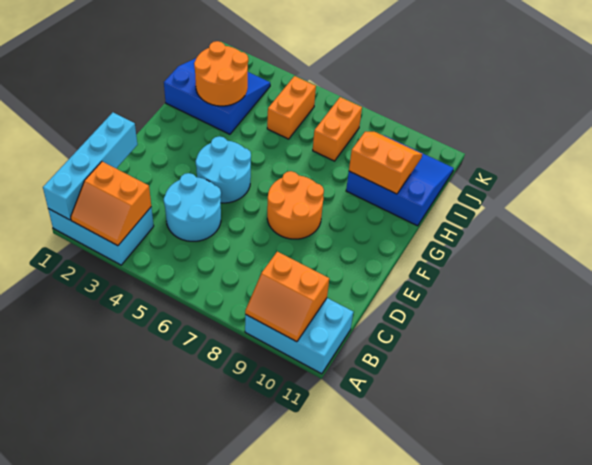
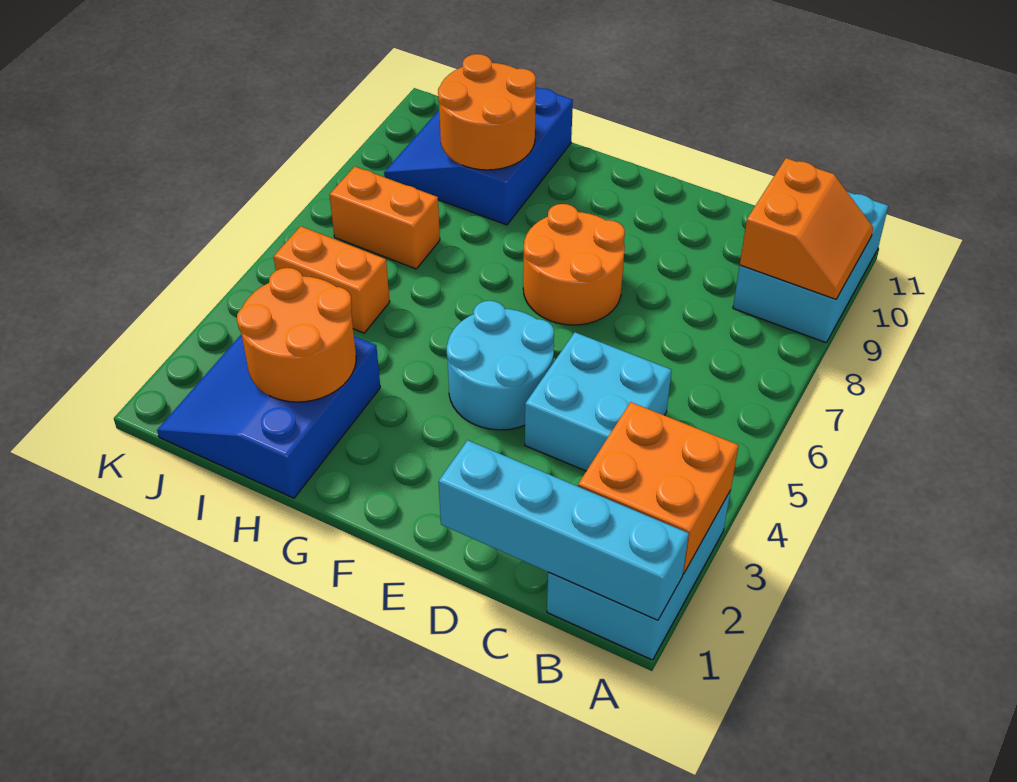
orange slope A2:B3 level 2 top B -> orange brick A2:B3 level 2
cyan round brick C4:D5 level 1 -> cyan brick C4:D5 level 1
orange slope H9:I10 level 2 top H -> orange round brick H9:I10 level 2

